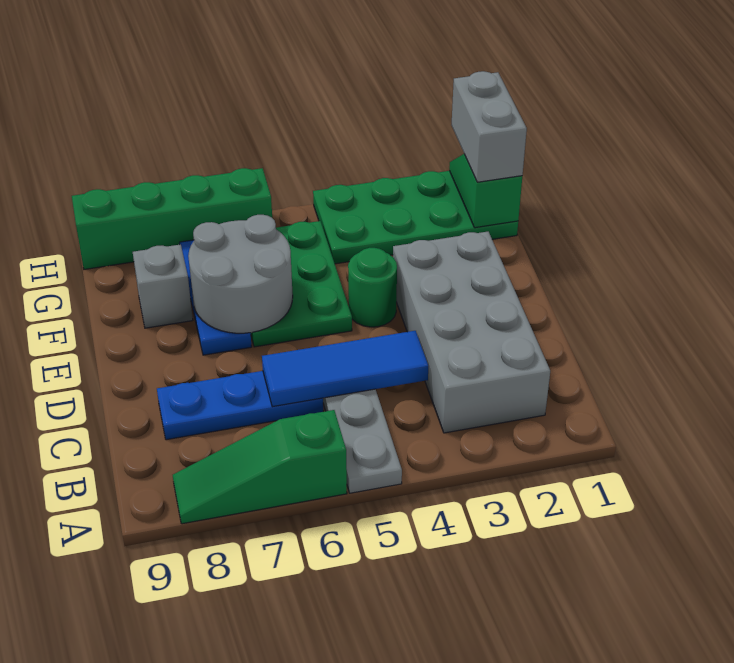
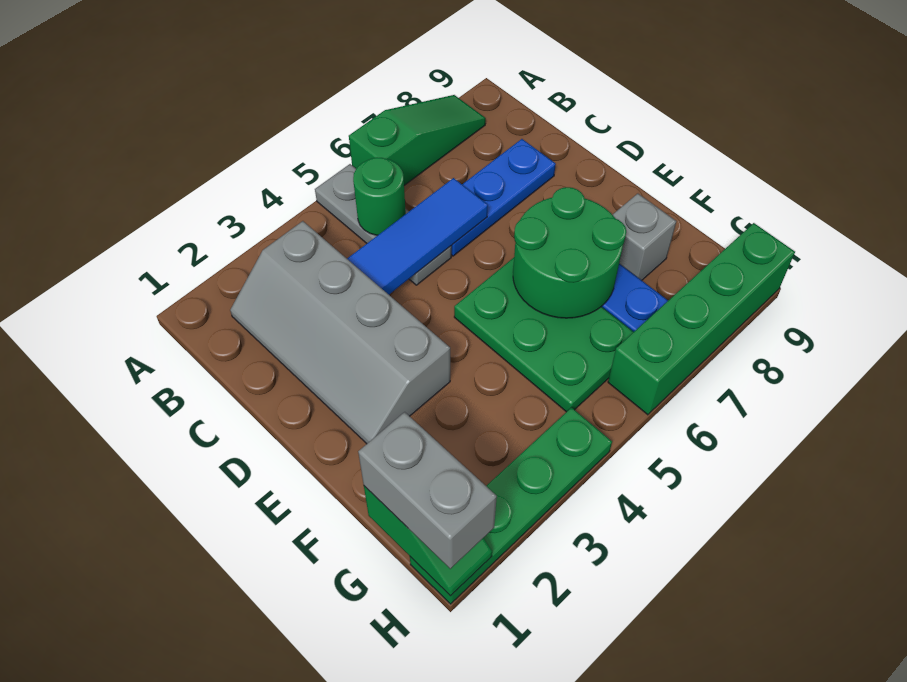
grey brick B2:E3 level 1 -> grey slope B2:E3 level 1 top 3
green round brick E4 level 1 -> green round brick B5 level 2
grey round brick E6:F7 level 2 -> green round brick E6:F7 level 2
green plate G1:H4 level 1 -> green plate H1:H4 level 1

